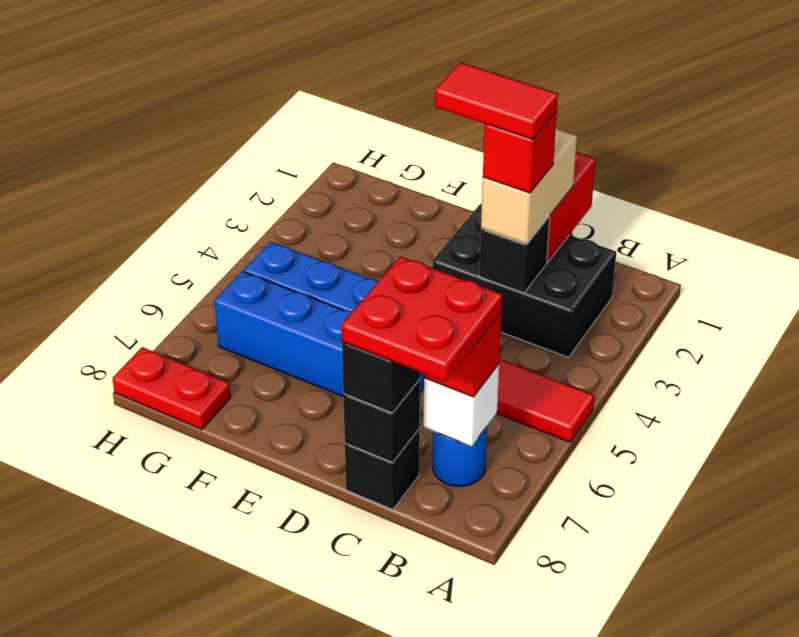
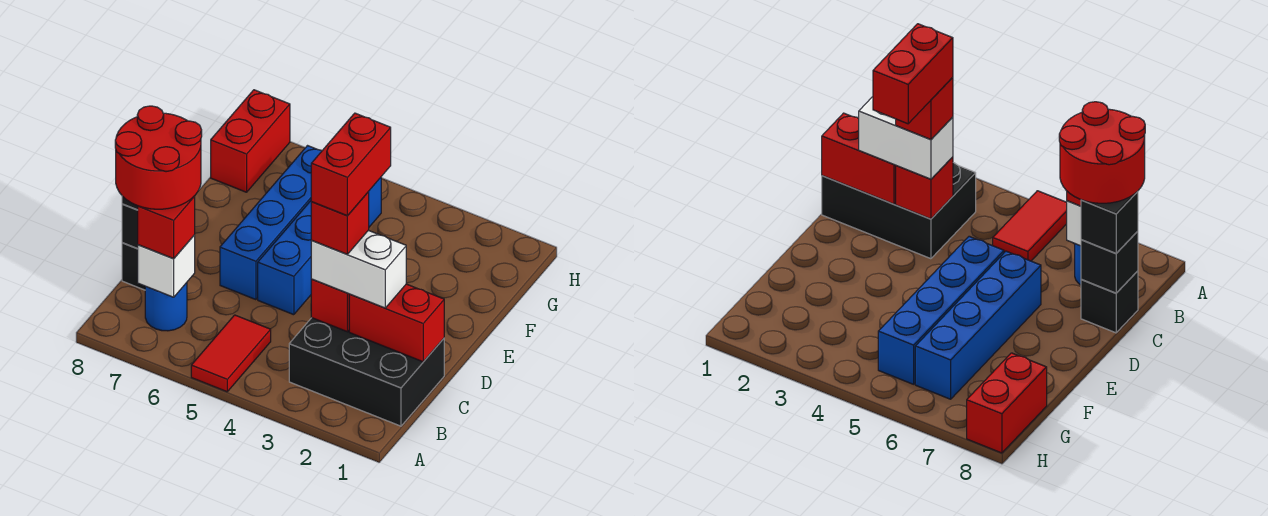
black brick B2:D3 level 1 -> black brick B1:C3 level 1
red plate B7:C8 level 4 -> red round brick B7:C8 level 4
tan brick C2:C3 level 3 -> white brick C2:C3 level 3
black brick C3 level 2 -> red brick C3 level 2
red tile C3:D3 level 5 -> red brick C3:D3 level 5
red plate G8:H8 level 1 -> red brick G8:H8 level 1

